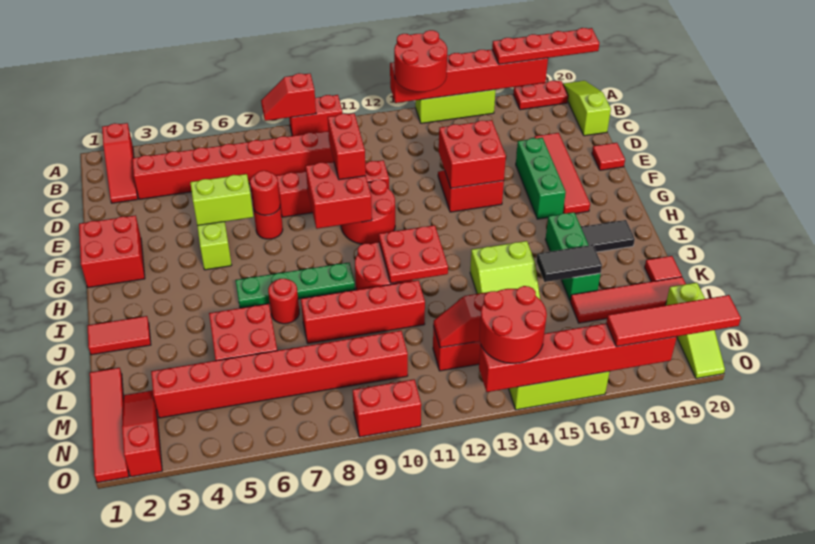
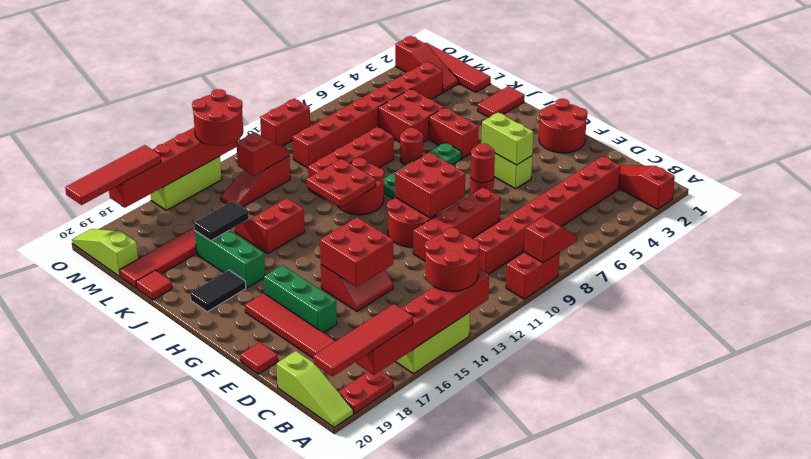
red plate A17:A20 level 3 -> red tile A17:A20 level 3
red brick E10:F10 level 3 -> red brick I5:J5 level 1
red brick F1:G2 level 1 -> red round brick F1:G2 level 1
lime brick F5:F6 level 2 -> lime brick F5:G5 level 2
lime slope J14:K15 level 1 top J -> red slope J14:K15 level 1 top J

